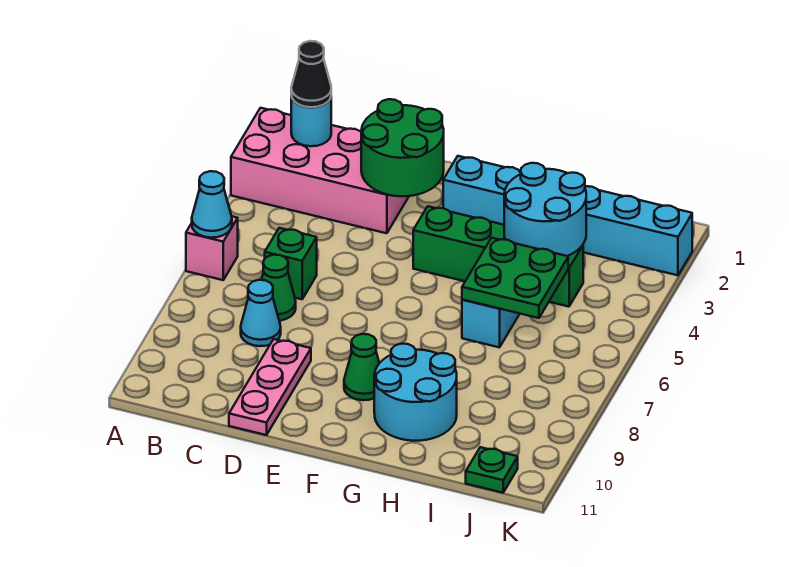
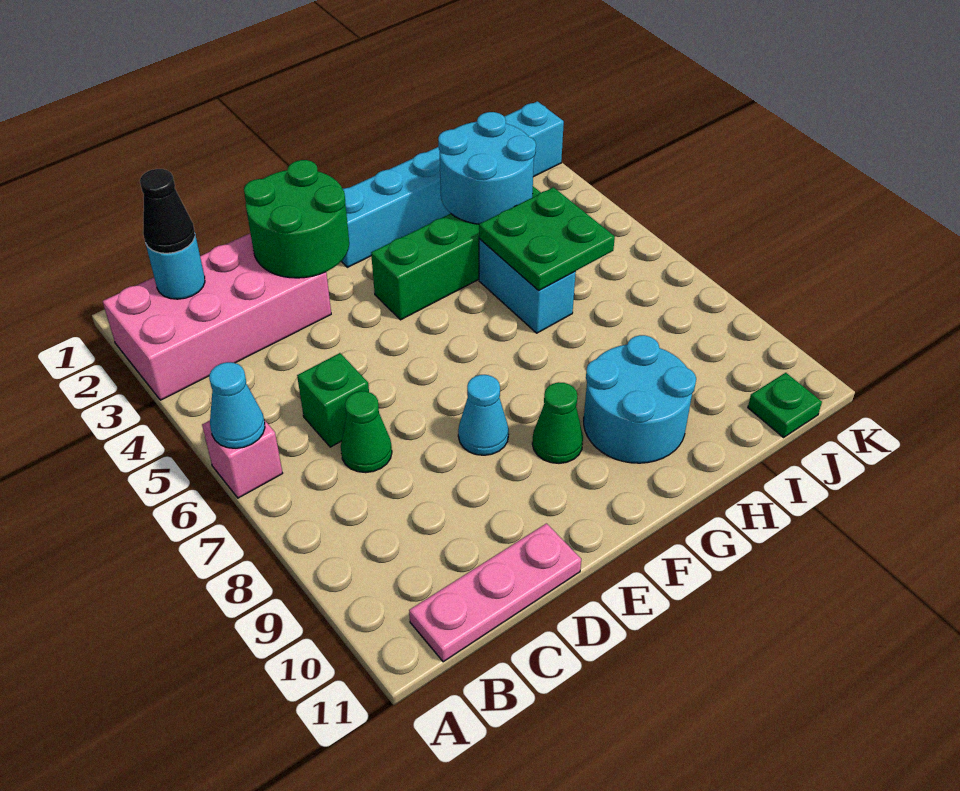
cyan cone C8 level 1 -> cyan cone E8 level 1
pink plate D9:D11 level 1 -> pink plate B11:D11 level 1

